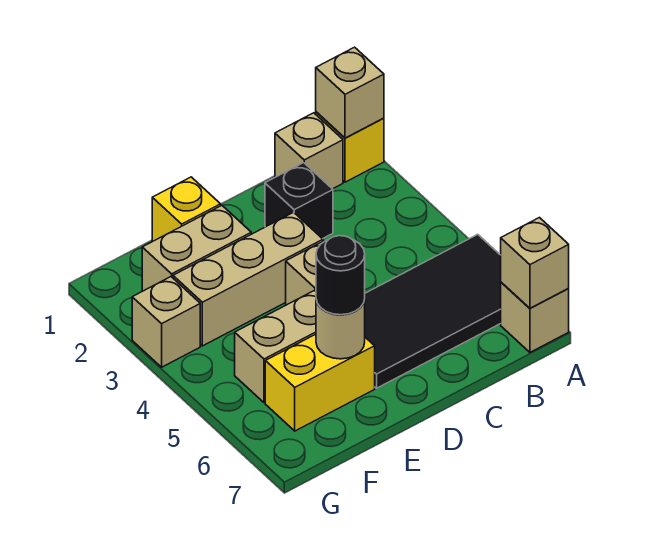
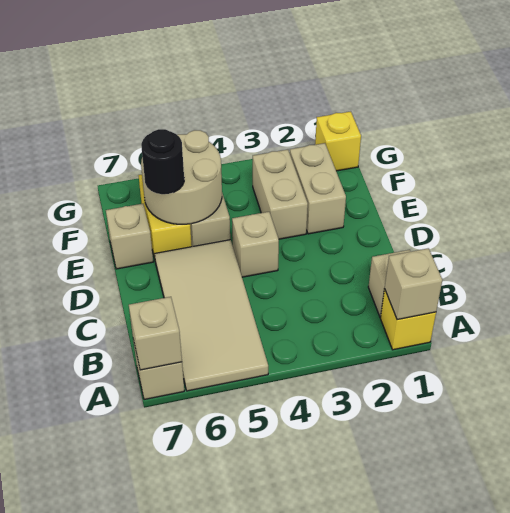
black tile A5:D6 level 1 -> tan tile A5:D6 level 1
black brick C2 level 1 -> none
tan brick D3:F3 level 1 -> tan brick E3:F3 level 1
yellow brick E1 level 1 -> yellow brick G1 level 1
tan round brick E6 level 2 -> tan round brick E5:F6 level 2
tan brick G3 level 1 -> tan brick E7 level 1

